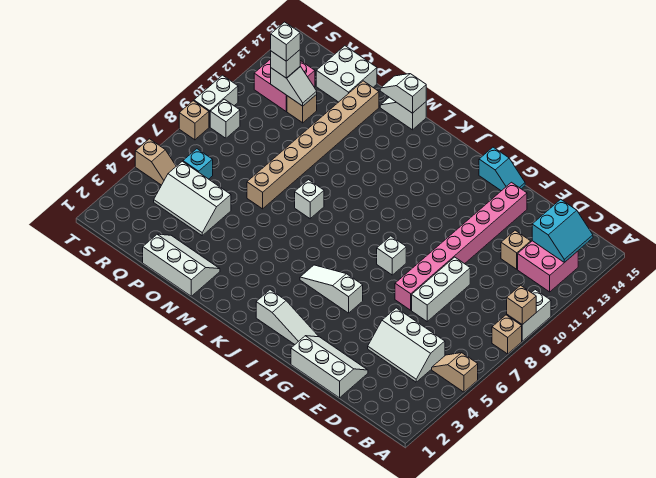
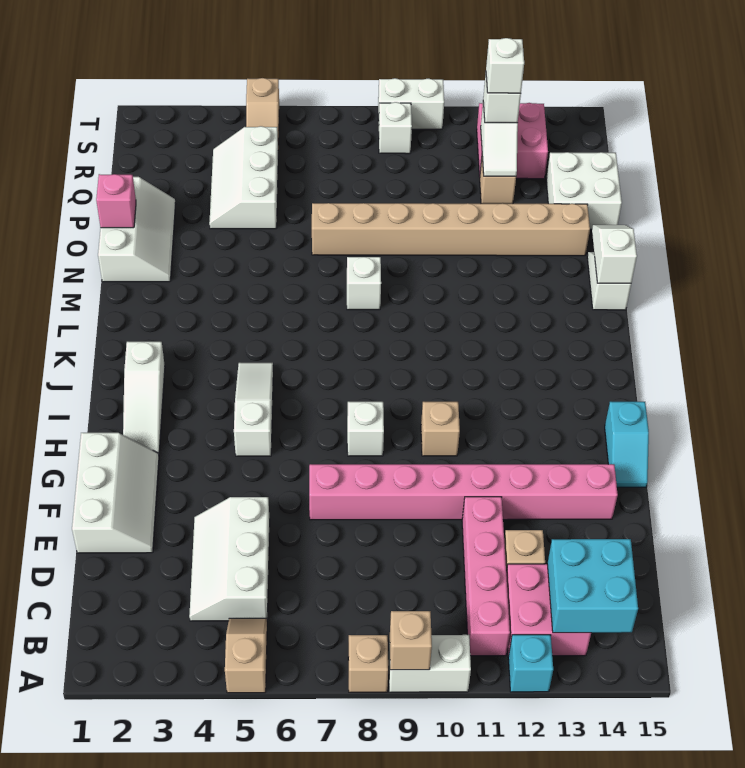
none -> pink brick B11:E11 level 1
cyan slope B13:C14 level 2 top C -> cyan brick B13:C14 level 2
white brick E7:E9 level 1 -> none
none -> pink brick O1 level 2
cyan brick R6 level 1 -> cyan brick A12 level 1
tan brick T8 level 1 -> tan brick H10 level 1

